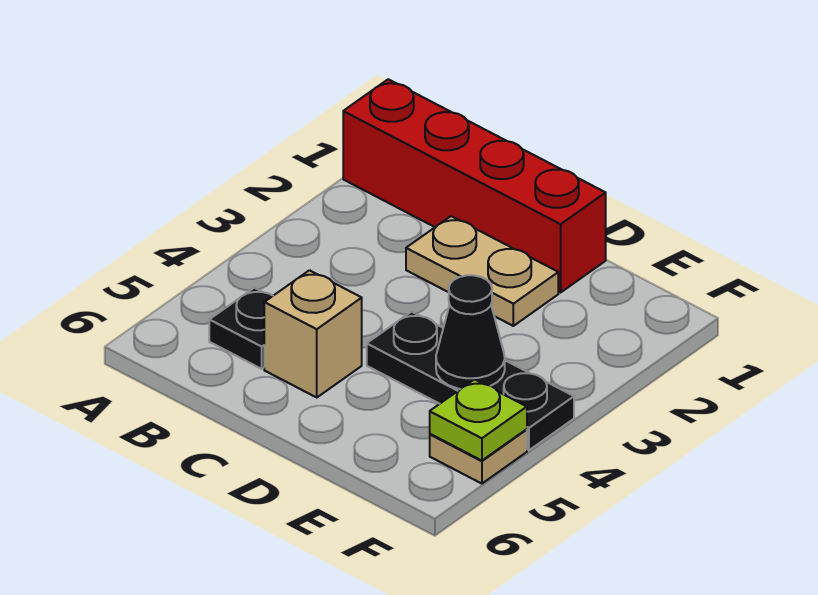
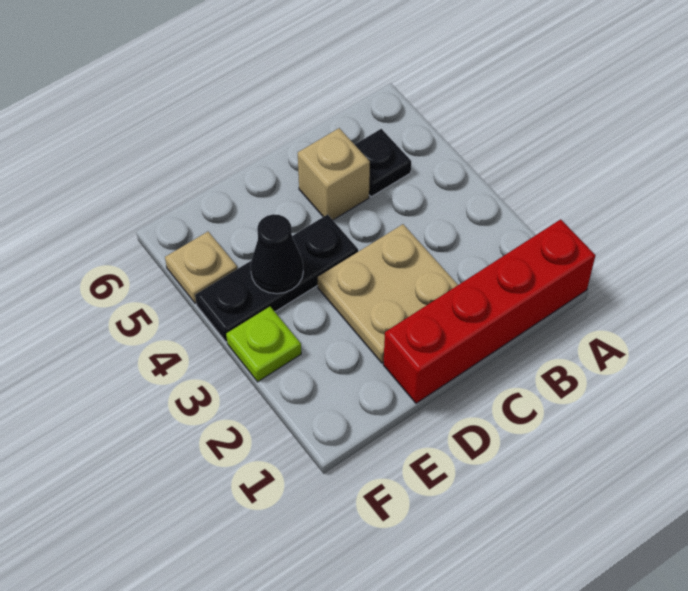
tan plate C2:D2 level 1 -> tan plate C2:D3 level 1
lime plate F5 level 2 -> lime plate F3 level 1

